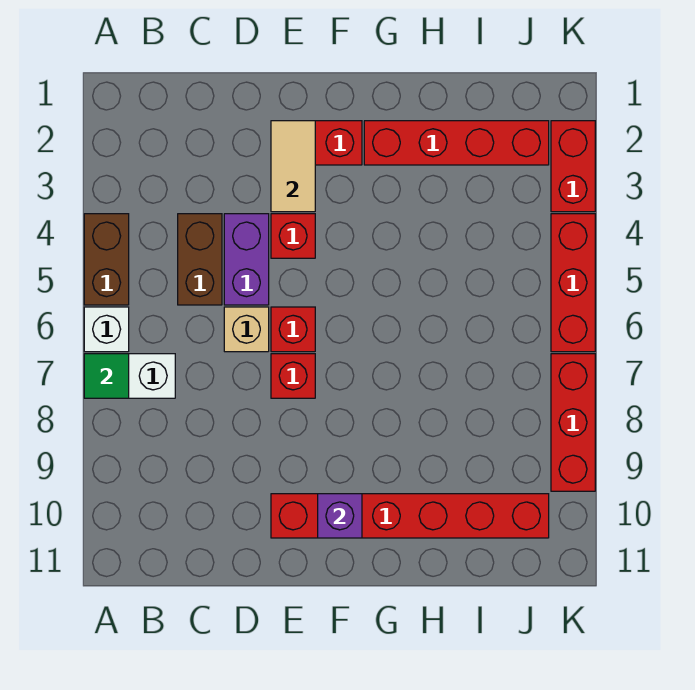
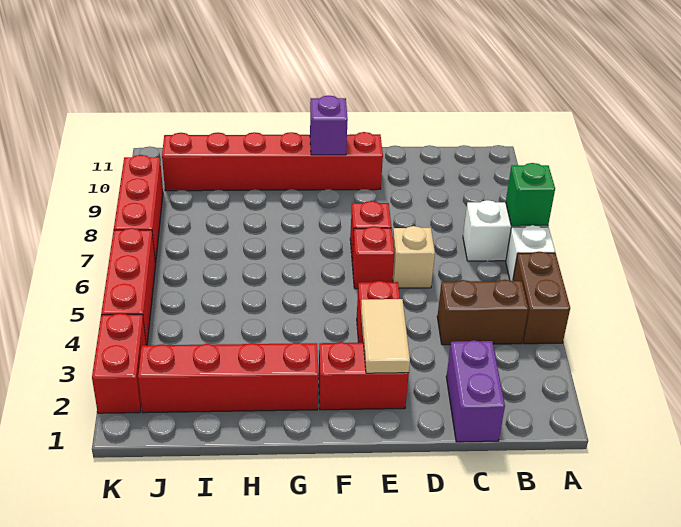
green tile A7 level 2 -> green brick A7 level 2
brown brick C4:C5 level 1 -> brown brick B4:C4 level 1
purple brick D4:D5 level 1 -> purple brick C1:C2 level 1

